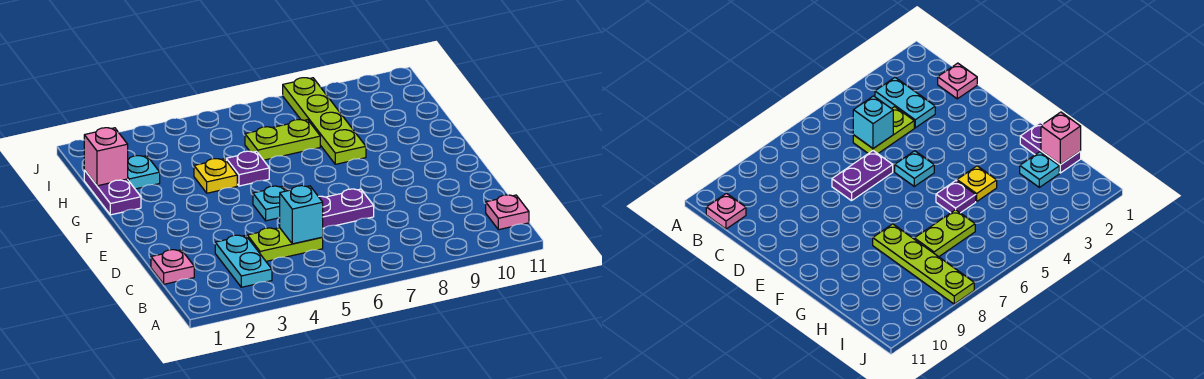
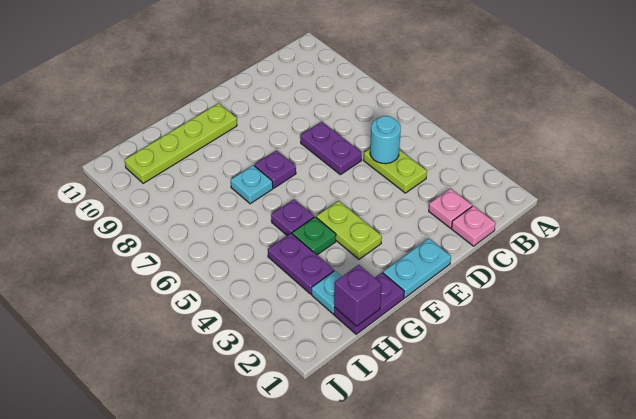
cyan plate B3:C3 level 1 -> cyan plate E1:F1 level 1
pink plate B11 level 1 -> pink plate C2 level 1
cyan brick C5 level 2 -> cyan round brick C5 level 2
cyan plate E5 level 1 -> cyan plate G7 level 1
none -> purple plate F7 level 1
yellow plate G4 level 1 -> green plate G4 level 1
lime plate G8:J8 level 1 -> lime plate F10:I10 level 1
pink brick H1 level 2 -> purple brick H1 level 2
none -> purple plate H3:H4 level 1
lime plate H6:H7 level 1 -> lime plate F3:F4 level 1

